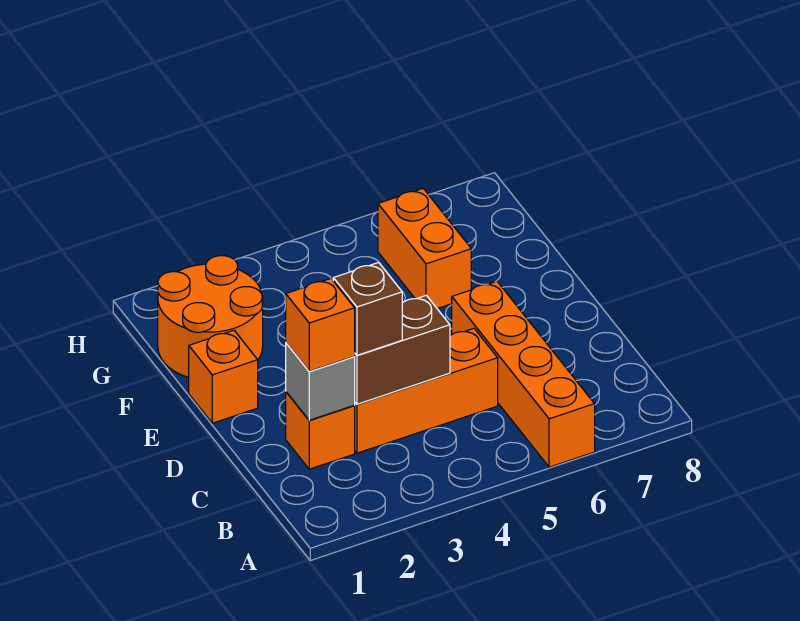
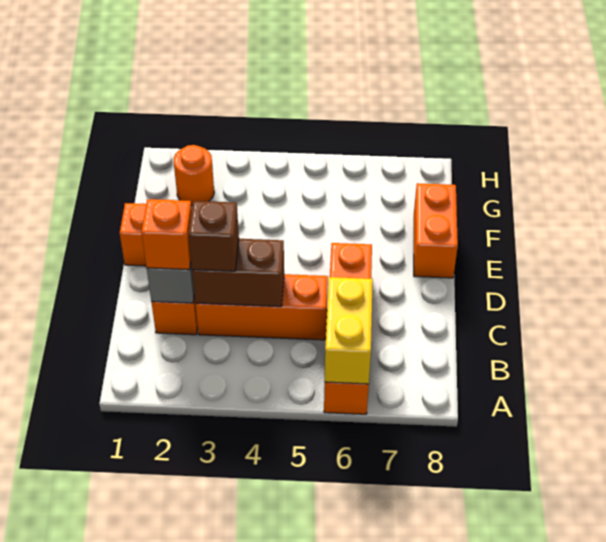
none -> yellow brick A6:B6 level 2
orange round brick F1:G2 level 1 -> orange round brick G2 level 1
orange brick F6:G6 level 1 -> orange brick E8:F8 level 1

